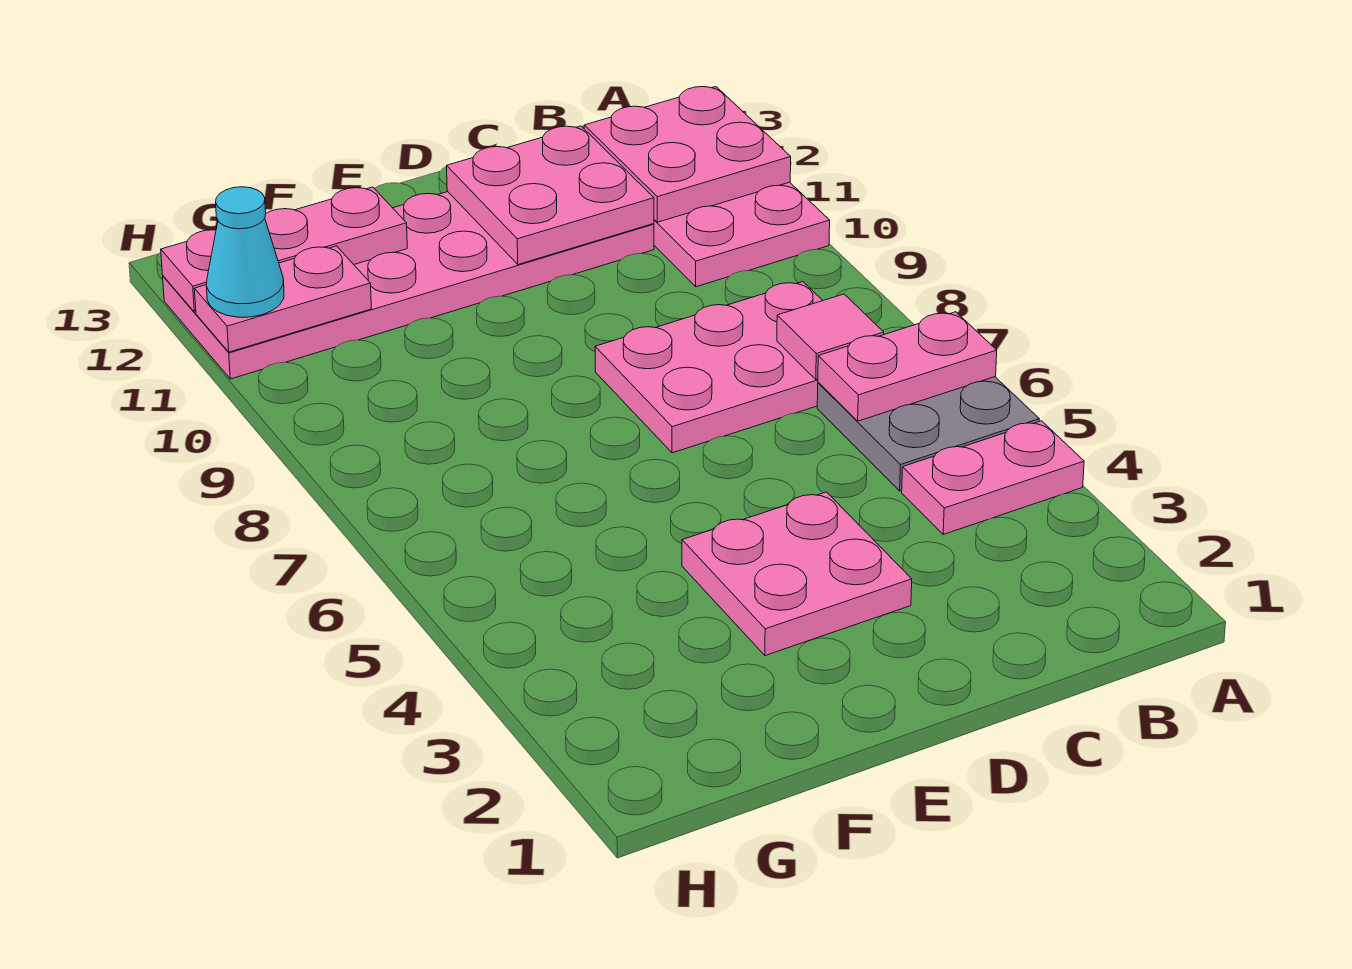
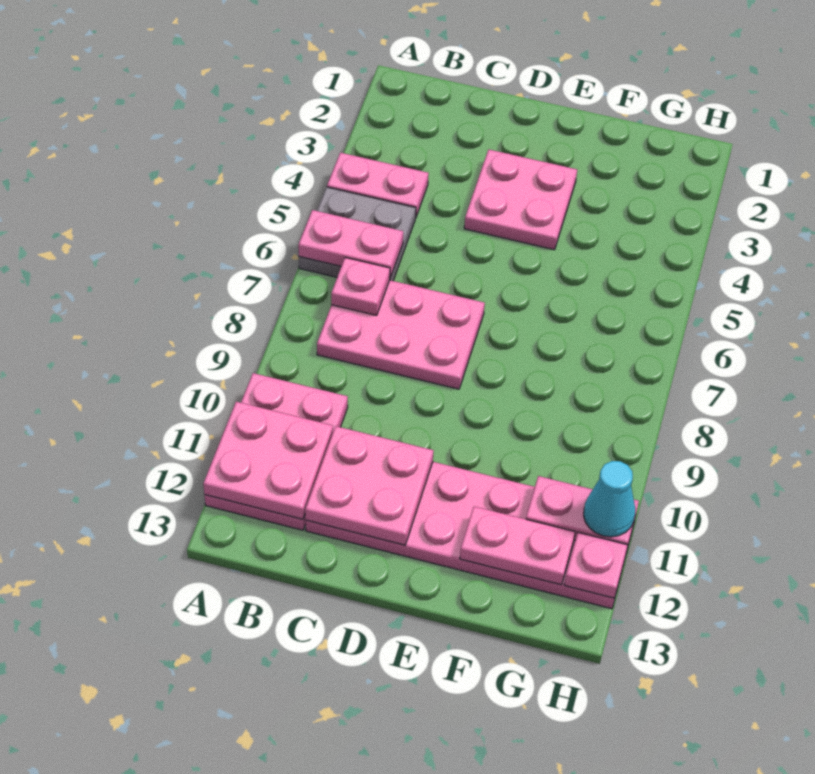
pink tile B7 level 2 -> pink plate B7 level 2

